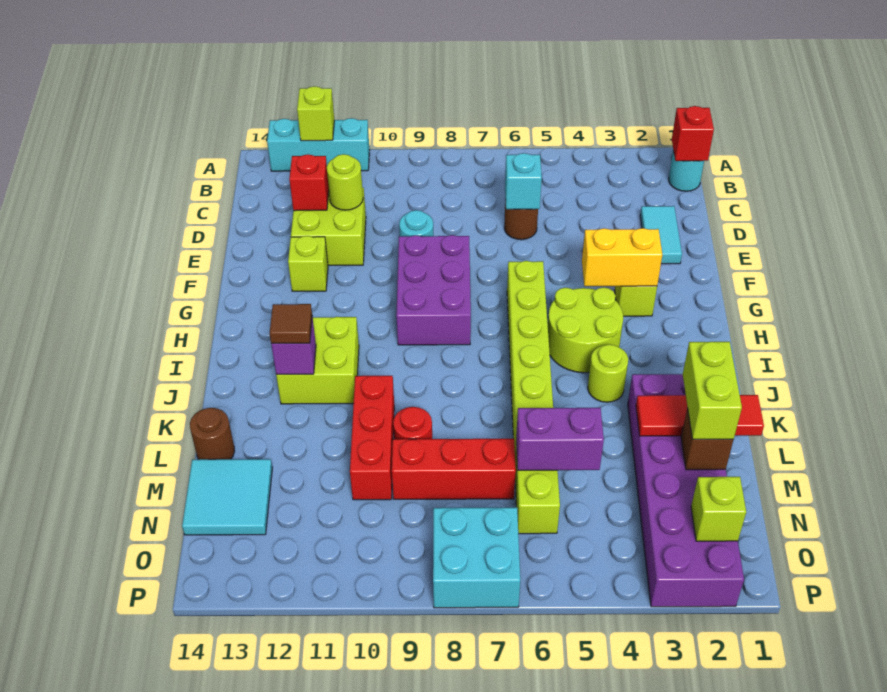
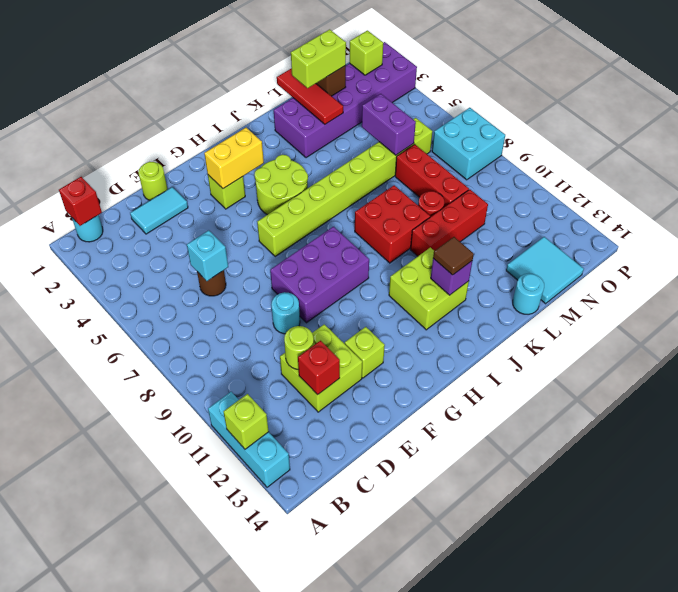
yellow brick G3:G4 level 2 -> yellow brick G3:H3 level 2
lime round brick J4 level 1 -> lime round brick E1 level 1
none -> red brick J8:K9 level 1
brown round brick L14 level 1 -> cyan round brick L14 level 1

